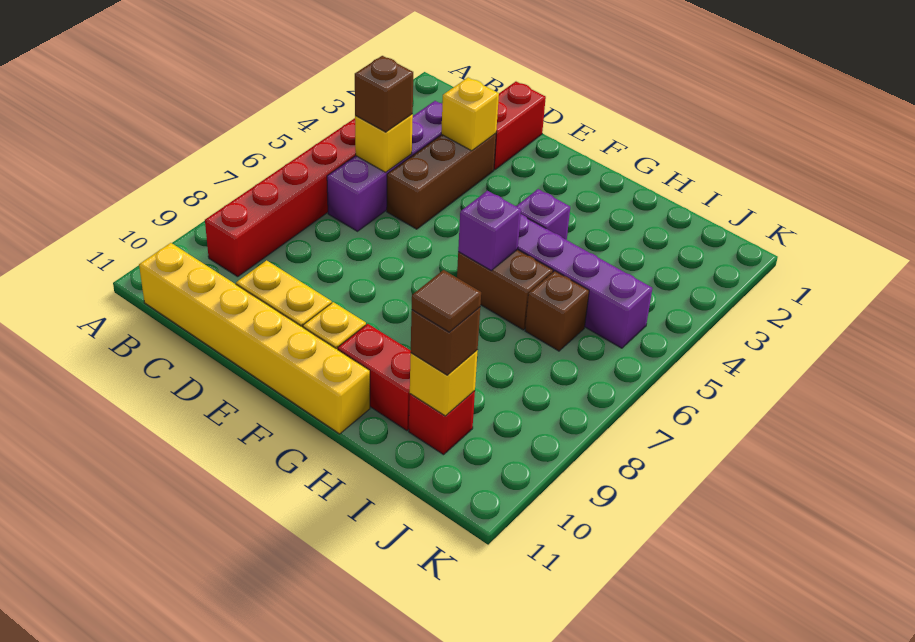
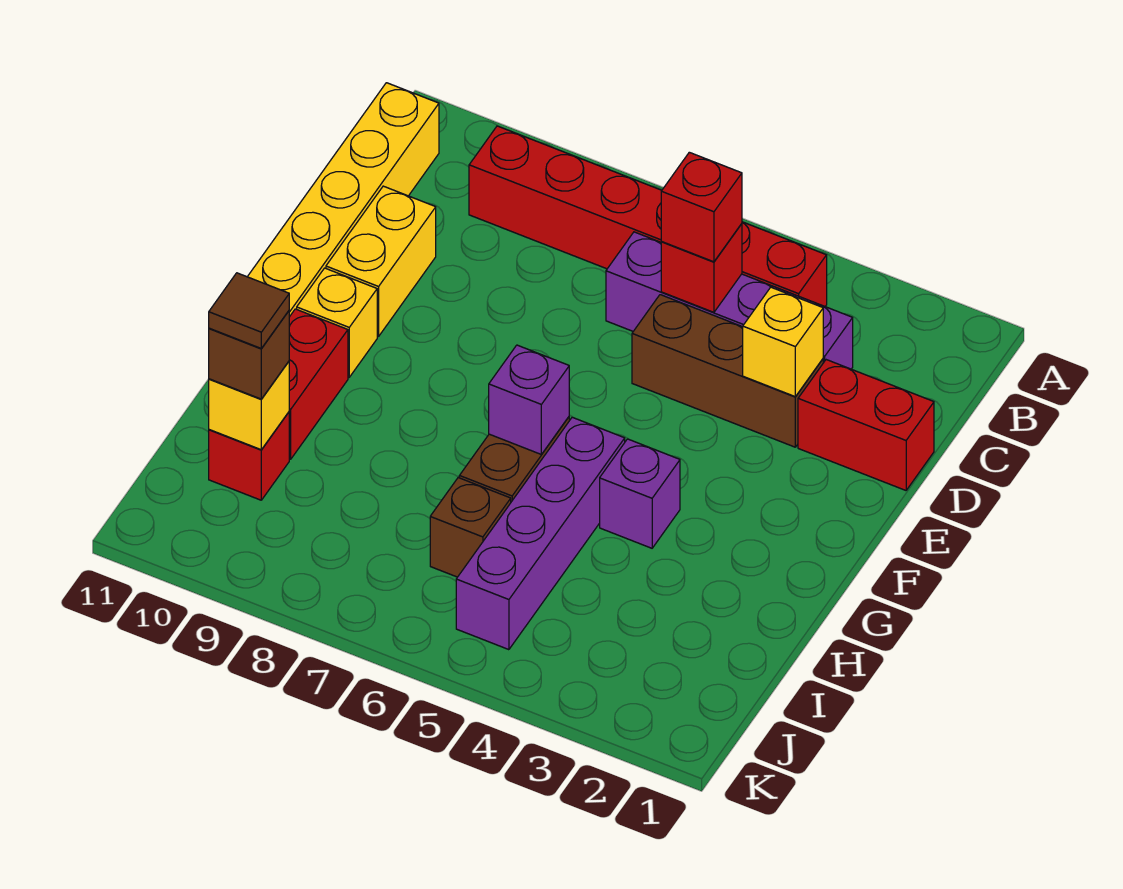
yellow brick C5 level 2 -> red brick C5 level 2
brown brick C5 level 3 -> red brick C5 level 3

